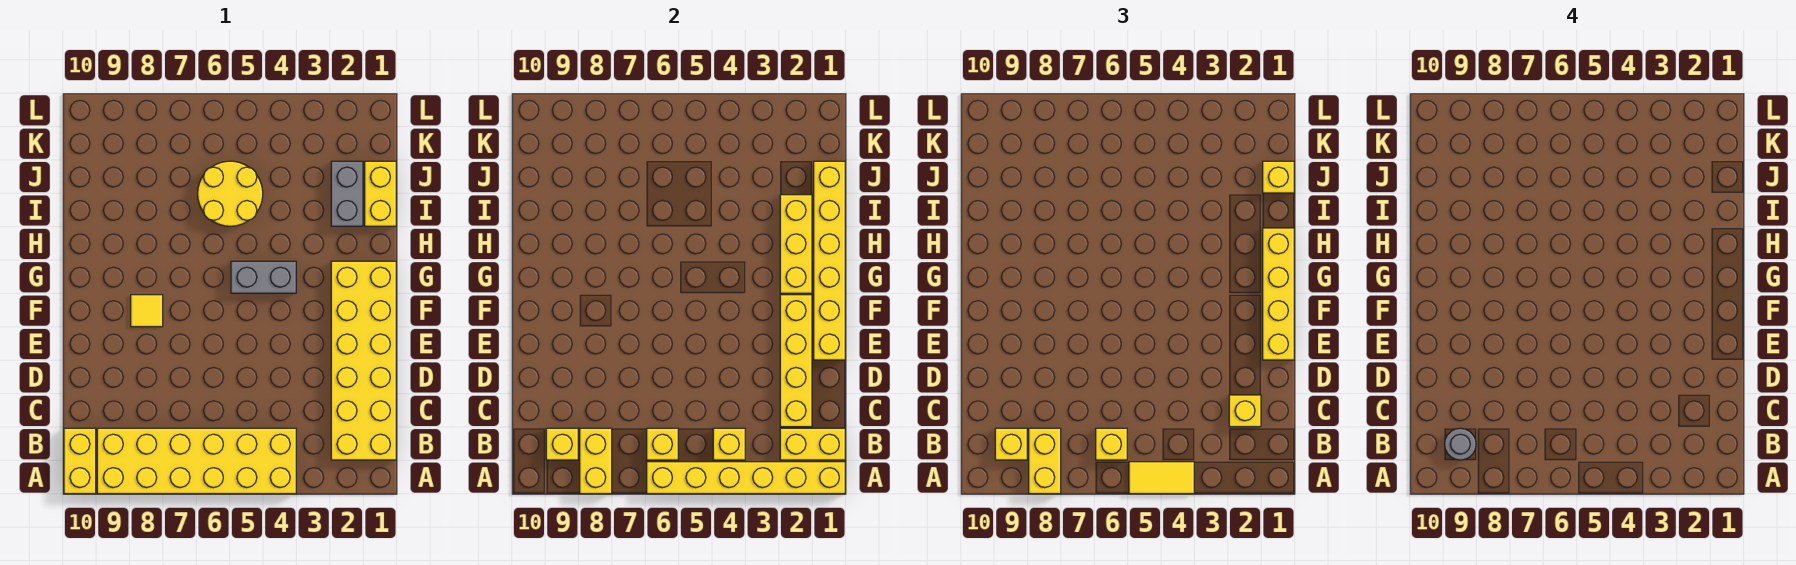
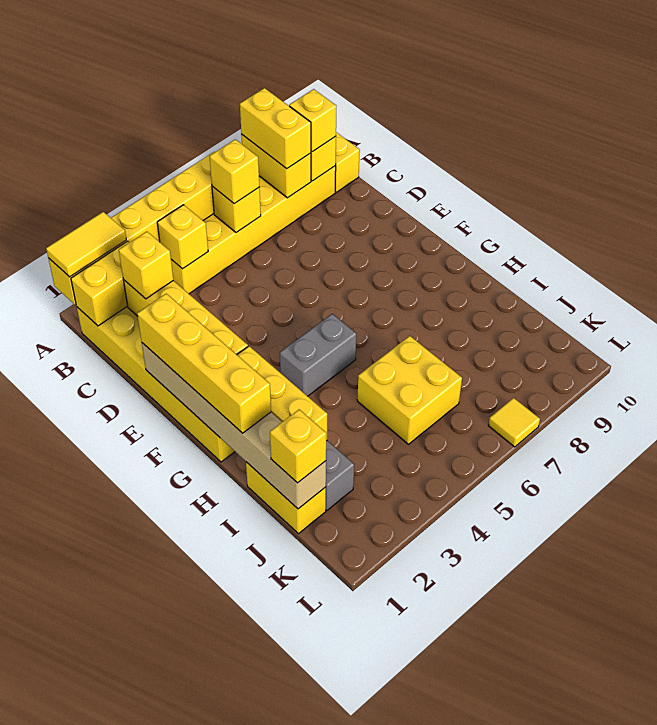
yellow tile A4:A5 level 3 -> yellow tile A1:A2 level 3
grey round brick B9 level 4 -> none
yellow brick E1:J1 level 2 -> tan brick E1:J1 level 2
yellow tile F8 level 1 -> yellow tile L7 level 1
yellow round brick I5:J6 level 1 -> yellow brick I5:J6 level 1

